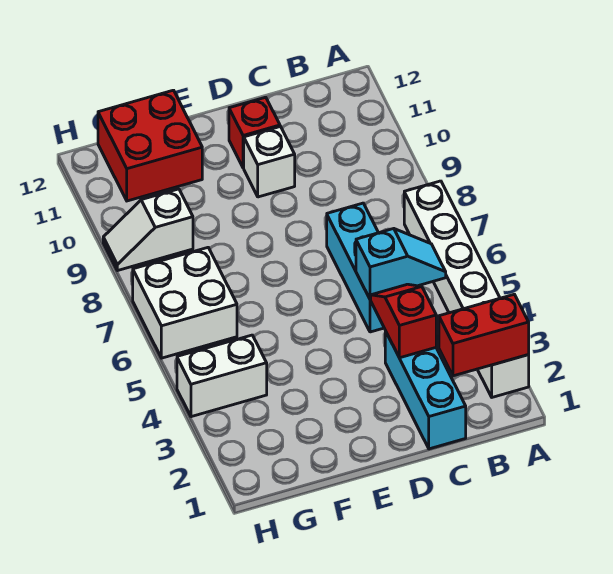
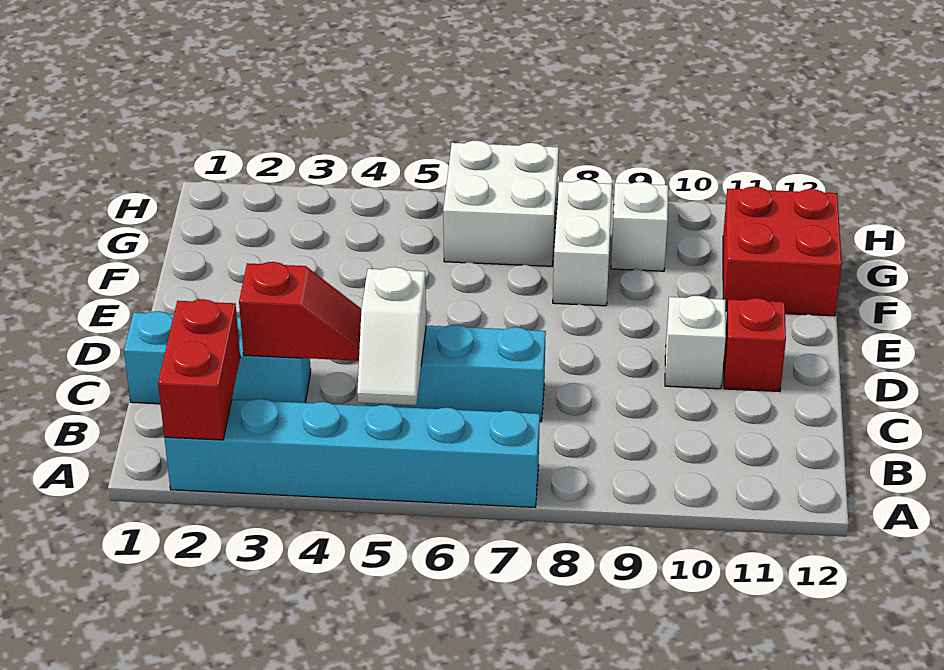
white brick A2:A7 level 1 -> cyan brick A2:A7 level 1
cyan slope B5:C5 level 2 top C -> white slope B5:C5 level 2 top C
white brick G4:H4 level 1 -> white brick F8:G8 level 1

